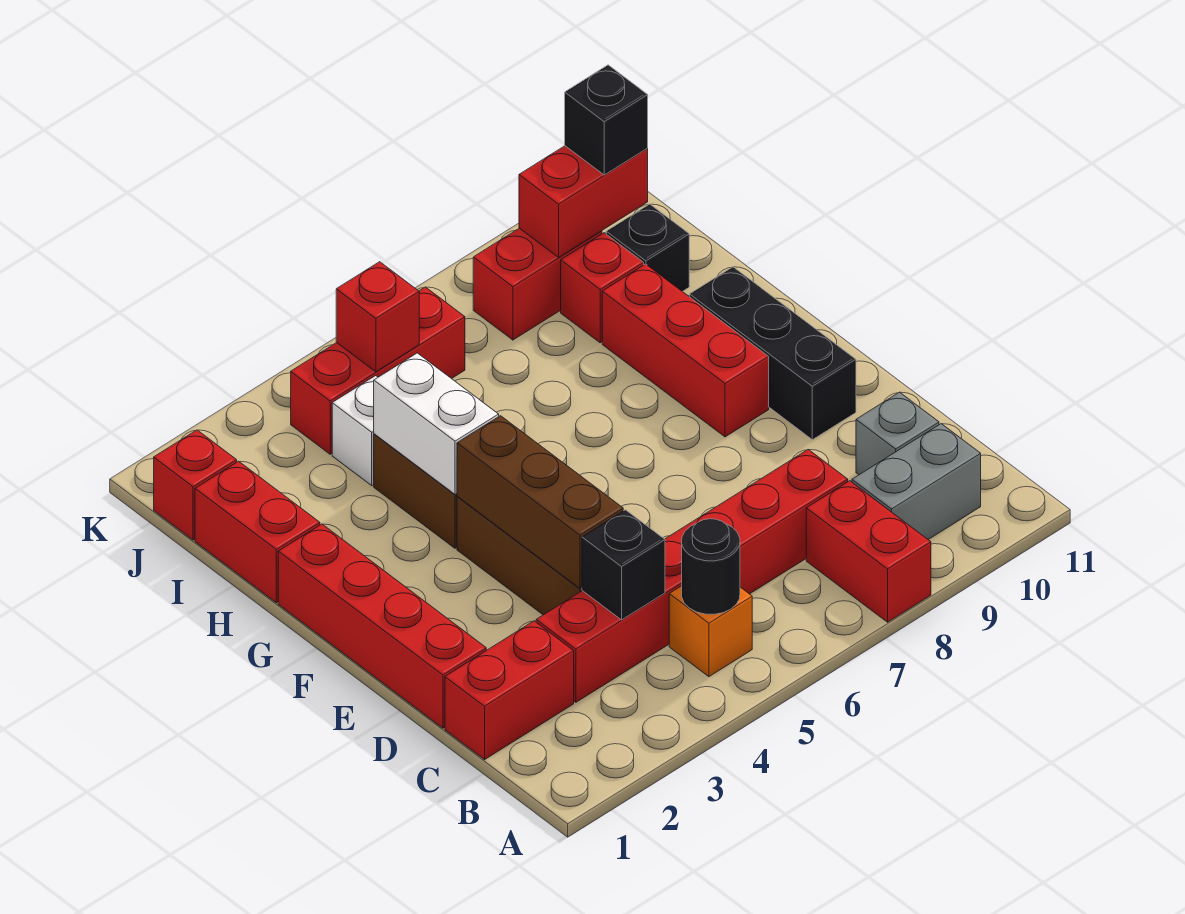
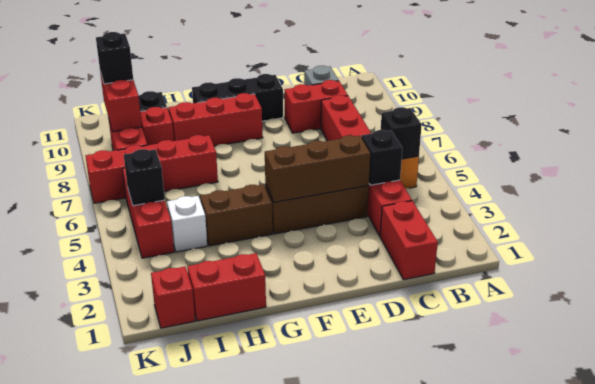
red brick A8:B8 level 1 -> red brick C9:D9 level 1
black round brick B5 level 2 -> black brick B5 level 2
grey brick B9:B10 level 1 -> none
red brick D1:G1 level 1 -> red brick H7:K7 level 1
white brick G4:H4 level 2 -> none
red brick J5 level 2 -> black brick J5 level 2

